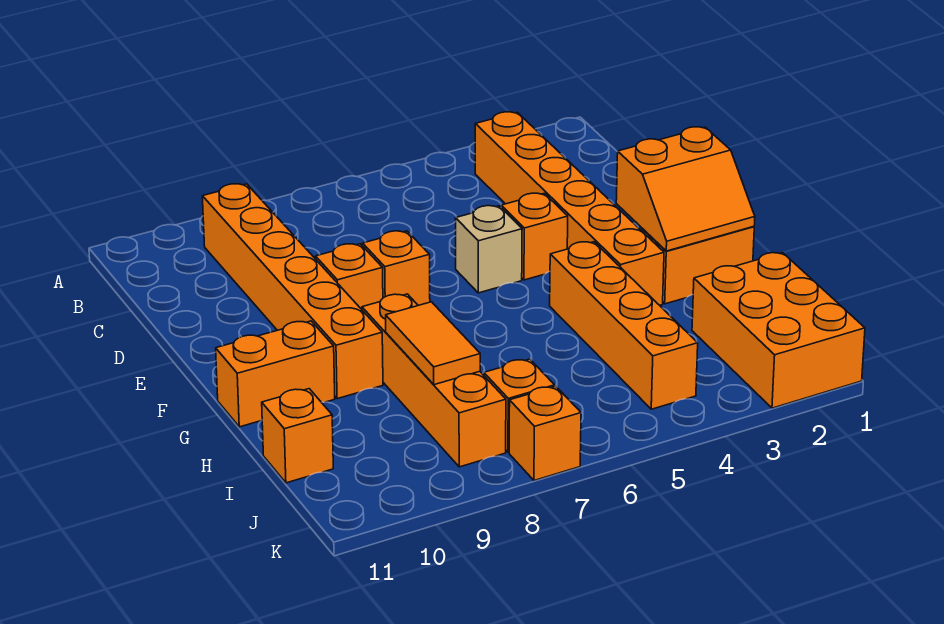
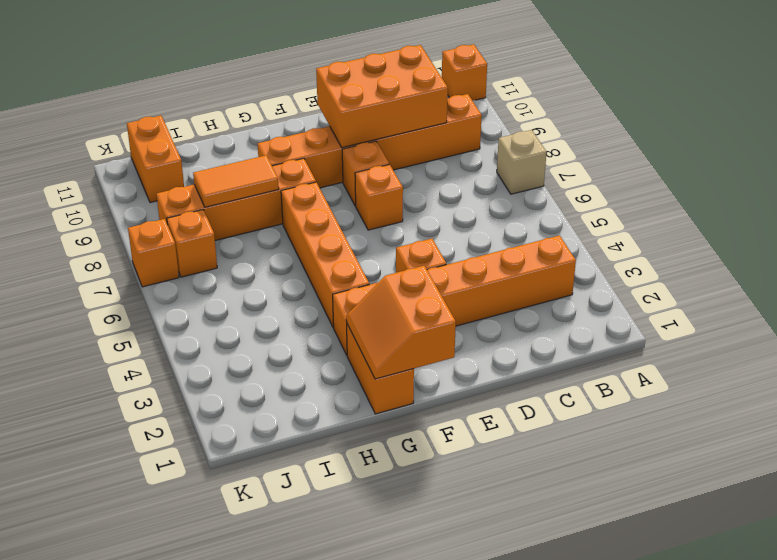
tan brick E5 level 1 -> tan brick A7 level 1
orange brick G4:J4 level 1 -> orange brick G4:G7 level 1
orange brick G10:G11 level 1 -> orange brick J10:J11 level 1
orange brick I1:K2 level 1 -> orange brick C9:E10 level 2
orange brick I11 level 1 -> orange brick A11 level 1

